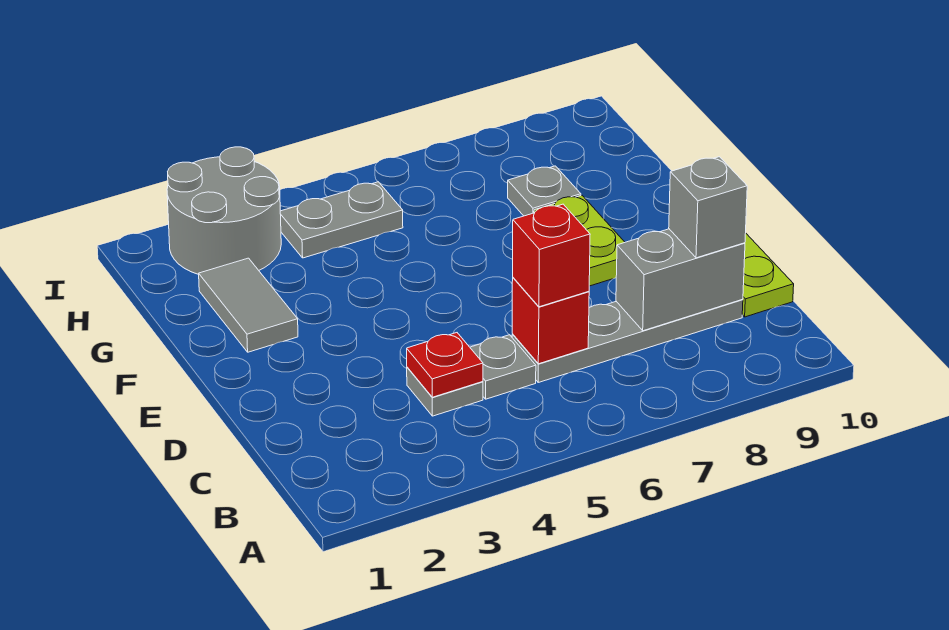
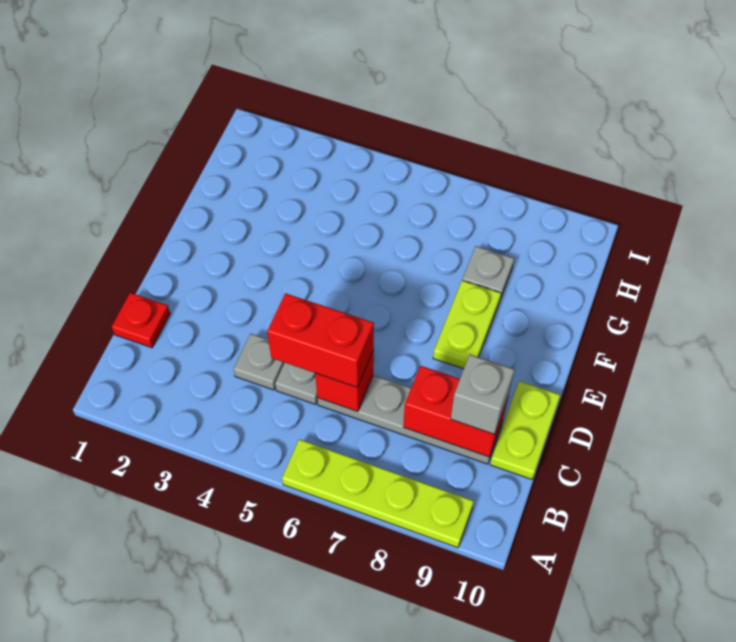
none -> lime plate A6:A9 level 1
red plate C4 level 2 -> red plate C1 level 1
red brick C6 level 3 -> red brick C5:C6 level 3
grey brick C8:C9 level 2 -> red brick C8:C9 level 2
grey tile F2:G2 level 1 -> none
grey round brick H2:I3 level 1 -> none
grey plate H4:H5 level 1 -> none

